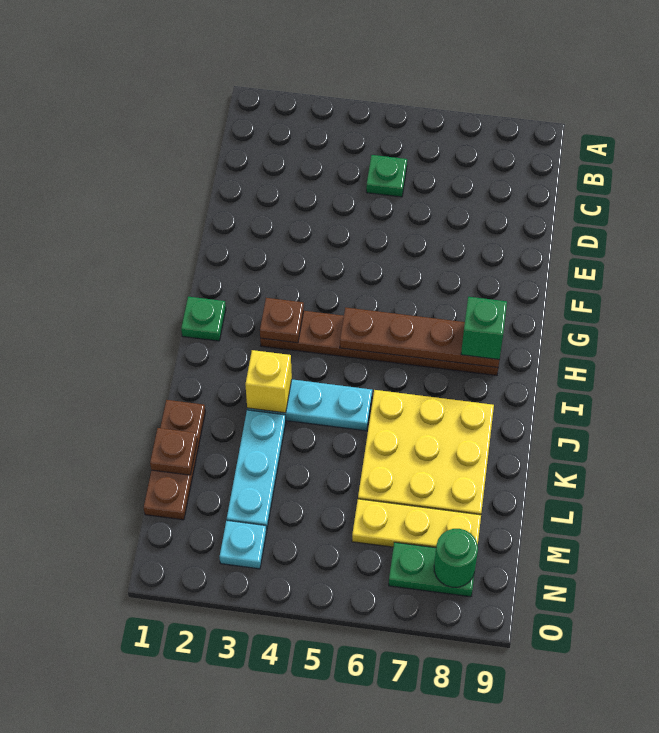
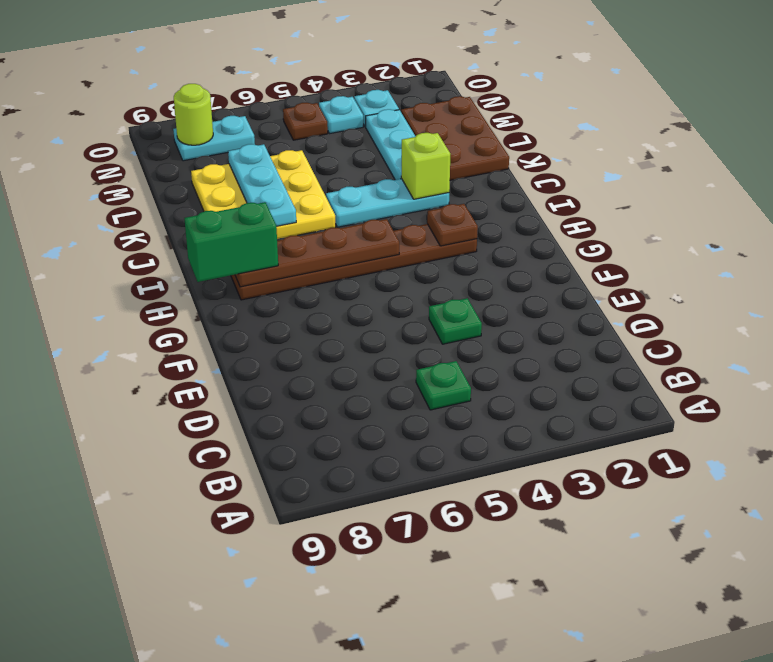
green plate H1 level 1 -> green plate E4 level 1
green brick H8 level 3 -> green brick H8:H9 level 3
yellow brick J3 level 2 -> lime brick J3 level 2
none -> cyan plate J7:L7 level 2
brown plate K1:M1 level 1 -> brown plate K1:M2 level 1
brown plate L1 level 2 -> brown plate N5 level 1
yellow plate M6:M8 level 1 -> none
none -> cyan plate N4 level 1
green plate N7:N8 level 1 -> cyan plate N7:N8 level 1
green round brick N8 level 2 -> lime round brick N8 level 2

